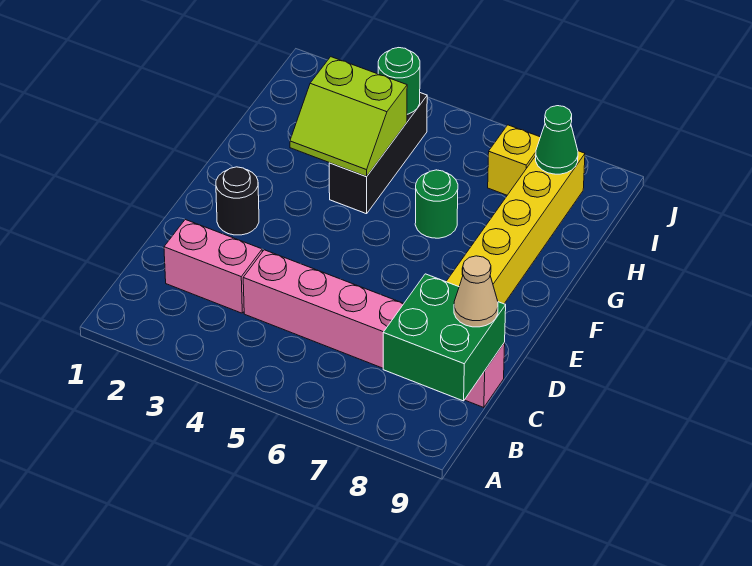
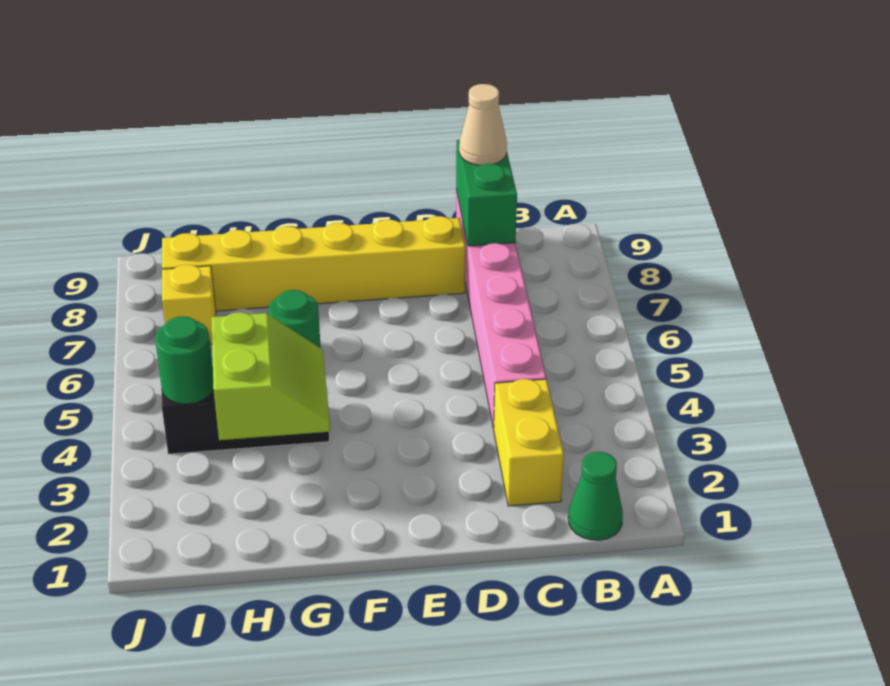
green brick B8:C9 level 2 -> green brick C8:C9 level 2
pink brick C2:C3 level 1 -> yellow brick C2:C3 level 1
black round brick E2 level 1 -> none
green cone I8 level 2 -> green cone B1 level 1

